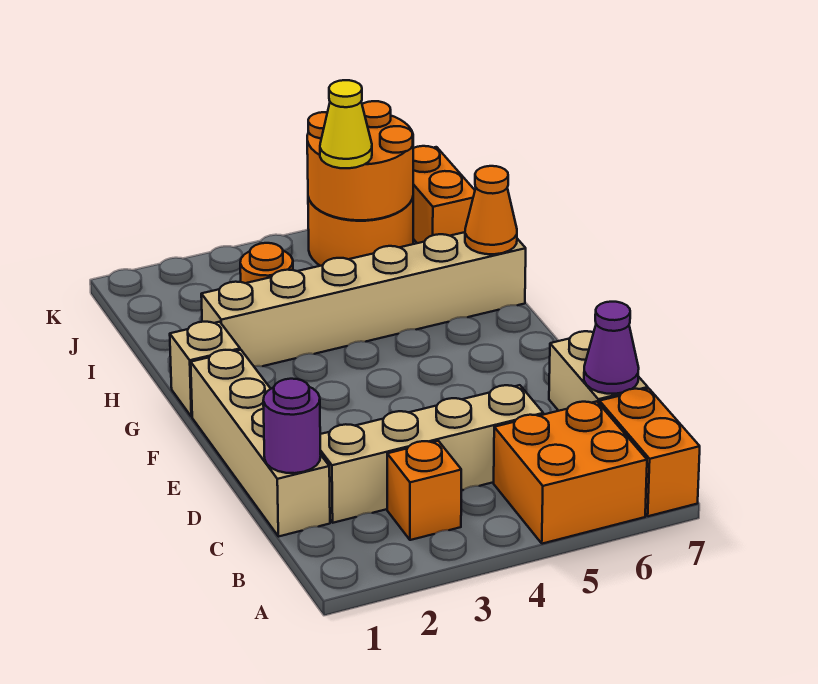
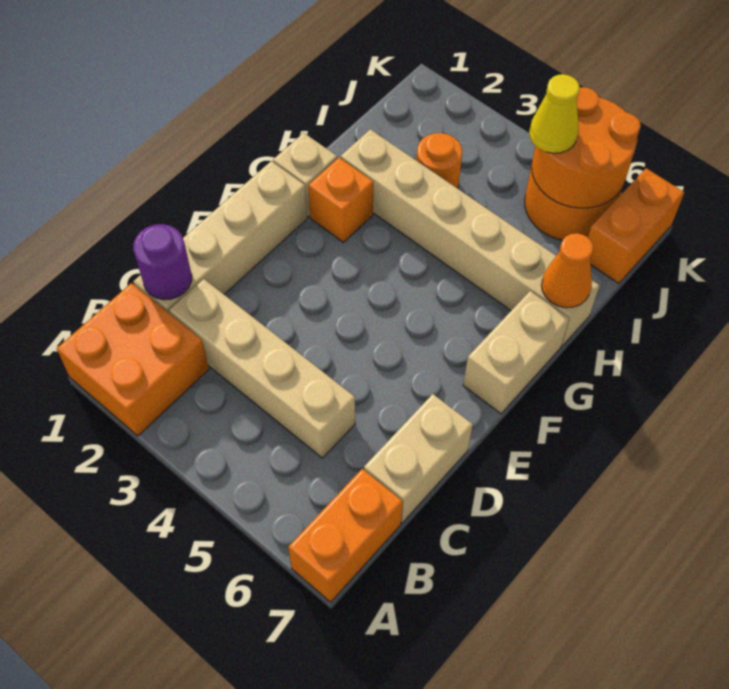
orange brick A5:B6 level 1 -> orange brick A1:B2 level 1
orange brick B3 level 1 -> orange brick G2 level 1
purple cone C7 level 2 -> none
none -> tan brick F7:G7 level 1

